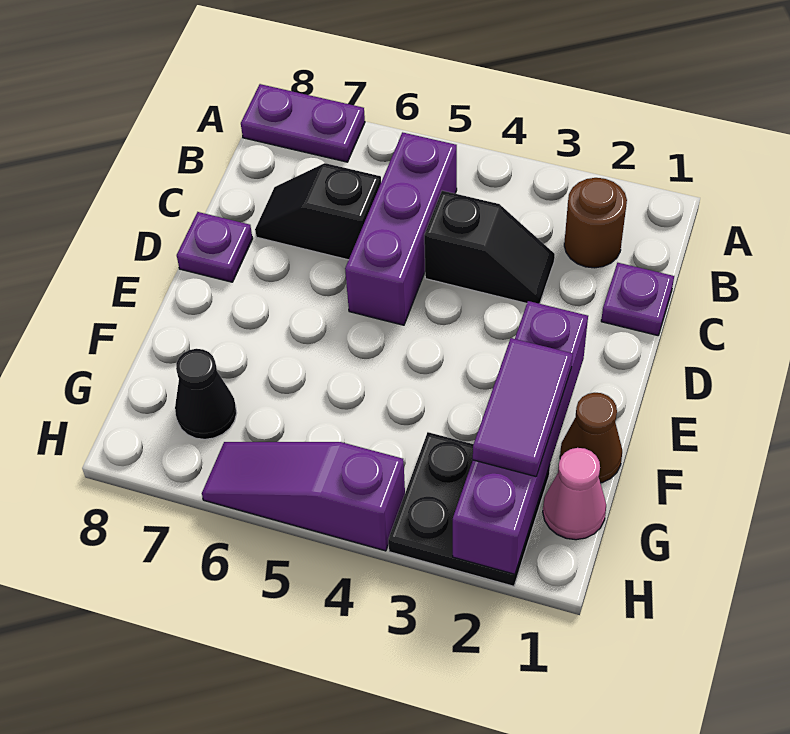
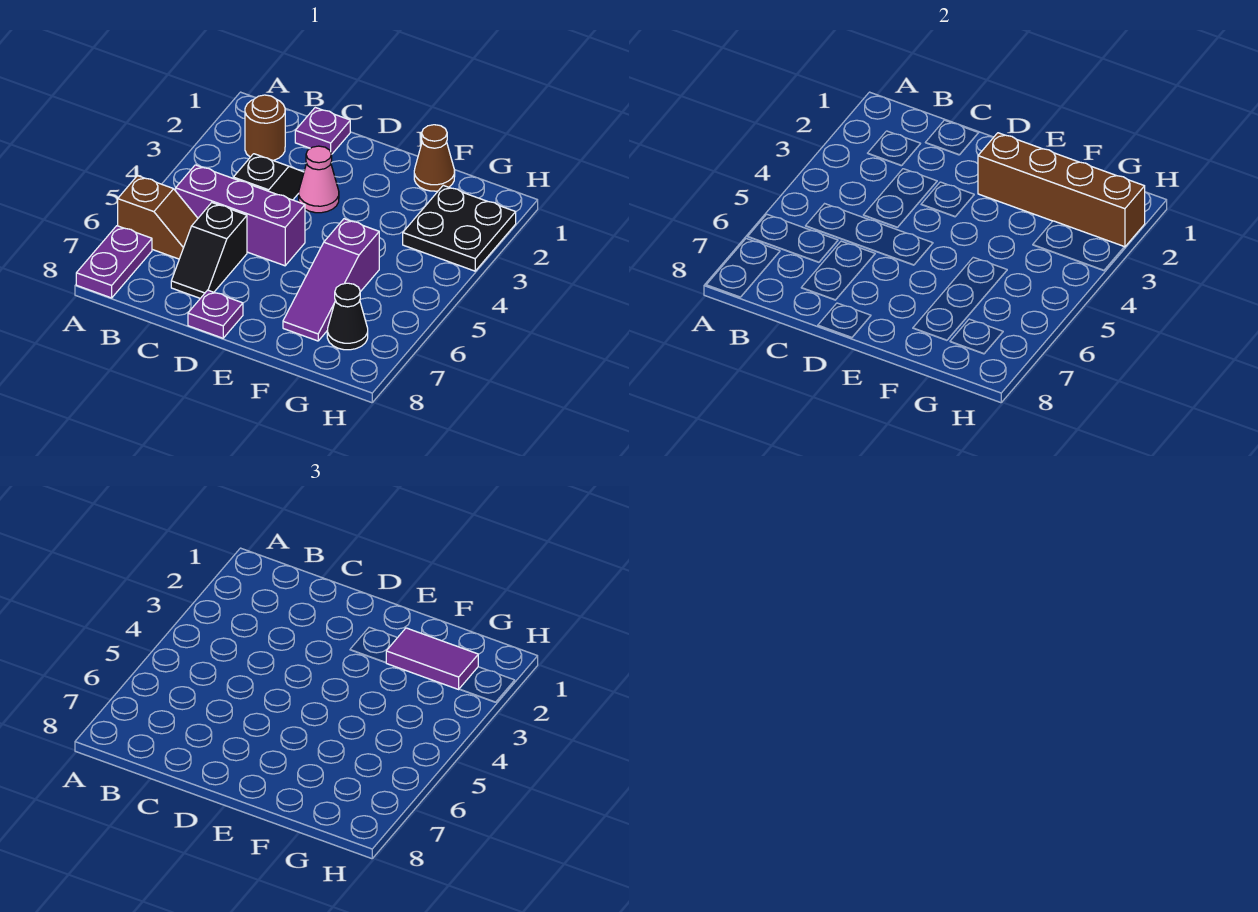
none -> brown slope A6:B6 level 1 top A
purple brick E2:H2 level 2 -> brown brick E2:H2 level 2
pink cone G1 level 1 -> pink cone D3 level 1
purple slope H4:H6 level 1 top 4 -> purple slope F5:F7 level 1 top 5

